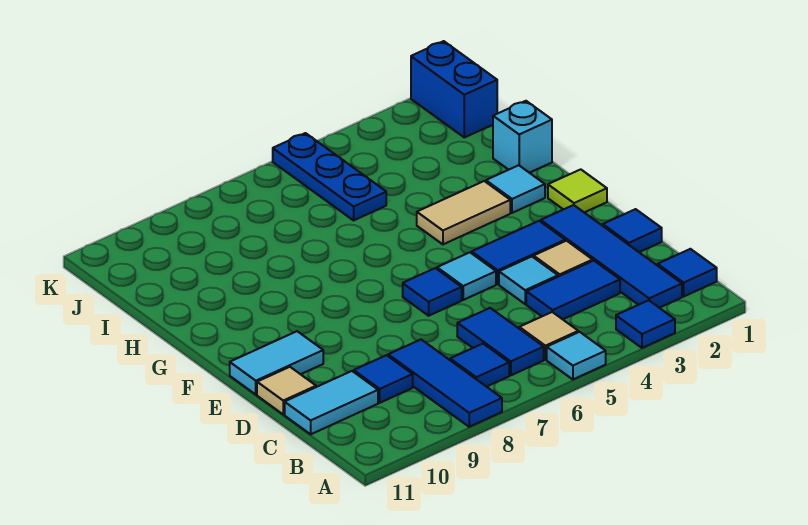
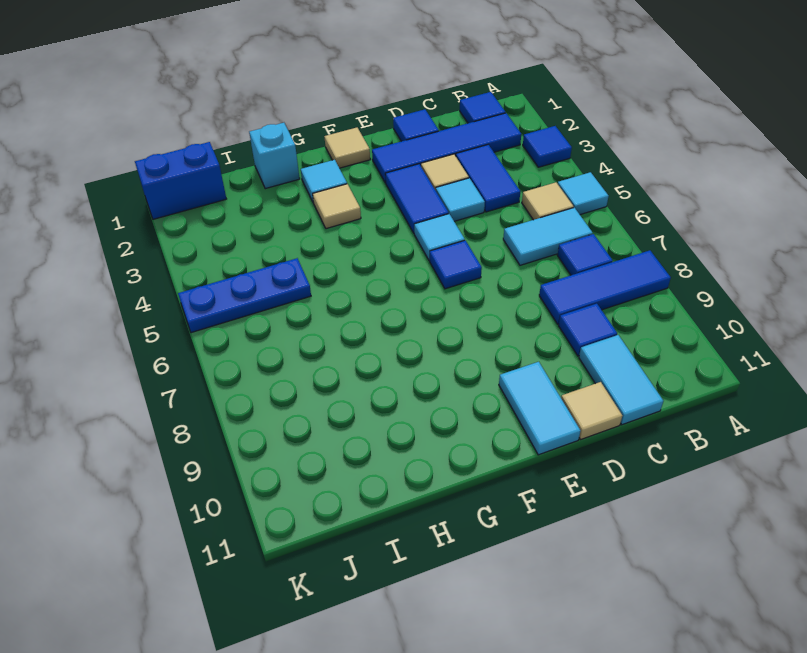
blue tile B6:C6 level 1 -> cyan tile B6:C6 level 1
lime tile F1 level 1 -> tan tile F1 level 1
tan tile G3:G4 level 1 -> tan tile G3 level 1

